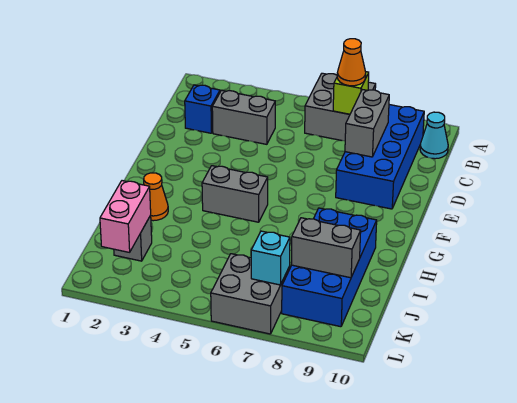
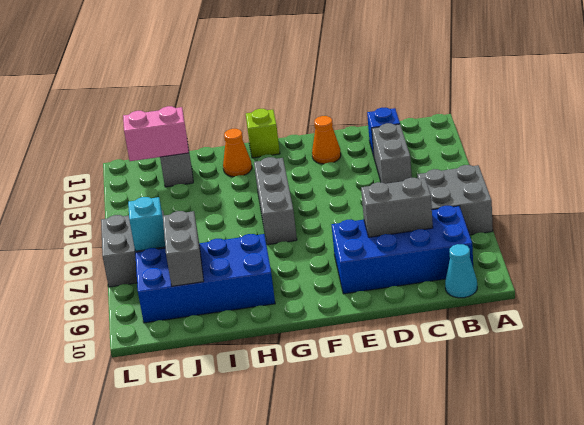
lime brick B7 level 2 -> lime brick G1 level 1
orange cone B7 level 3 -> orange cone E2 level 1
grey brick G4:G5 level 1 -> grey brick G4:G6 level 1

